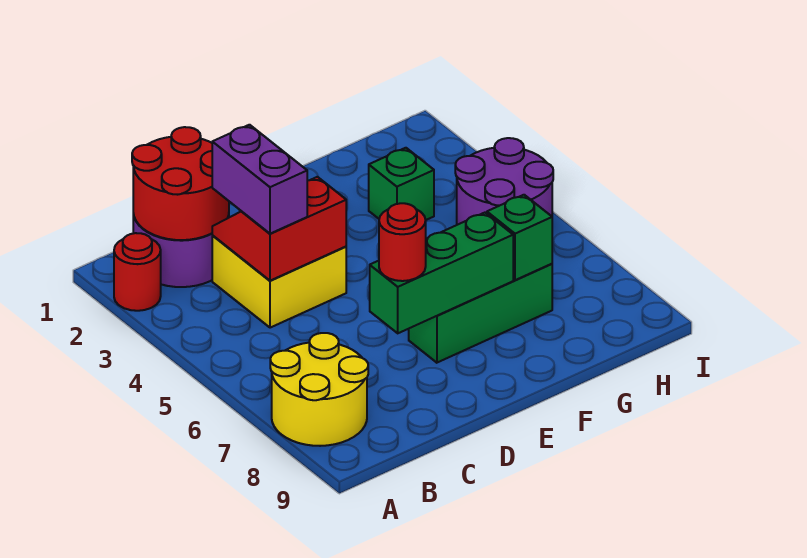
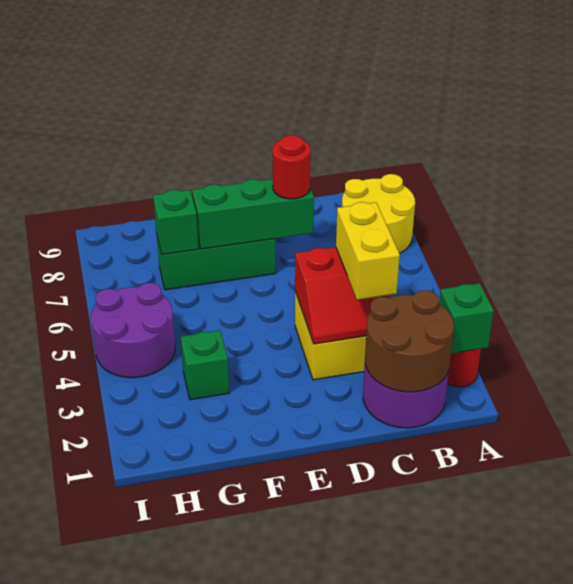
none -> green brick A2 level 2
red round brick B1:C2 level 2 -> brown round brick B1:C2 level 2
purple brick C3:C4 level 3 -> yellow brick C3:C4 level 3

